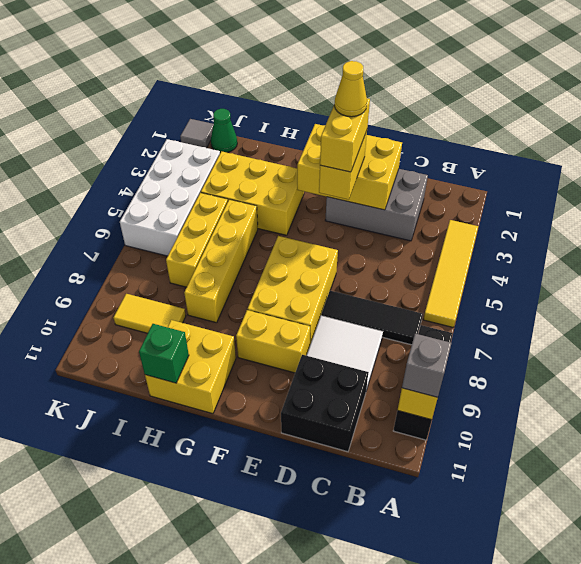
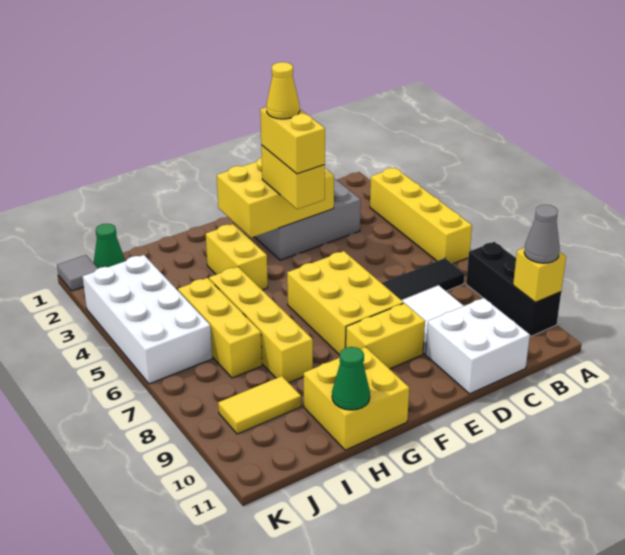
yellow tile A3:A6 level 1 -> yellow brick A3:A6 level 1
grey brick A10 level 3 -> grey cone A10 level 3
black brick C10:D11 level 1 -> white brick C10:D11 level 1
yellow brick G3:I4 level 1 -> yellow brick G3:G4 level 1
green brick H11 level 2 -> green cone H11 level 2

